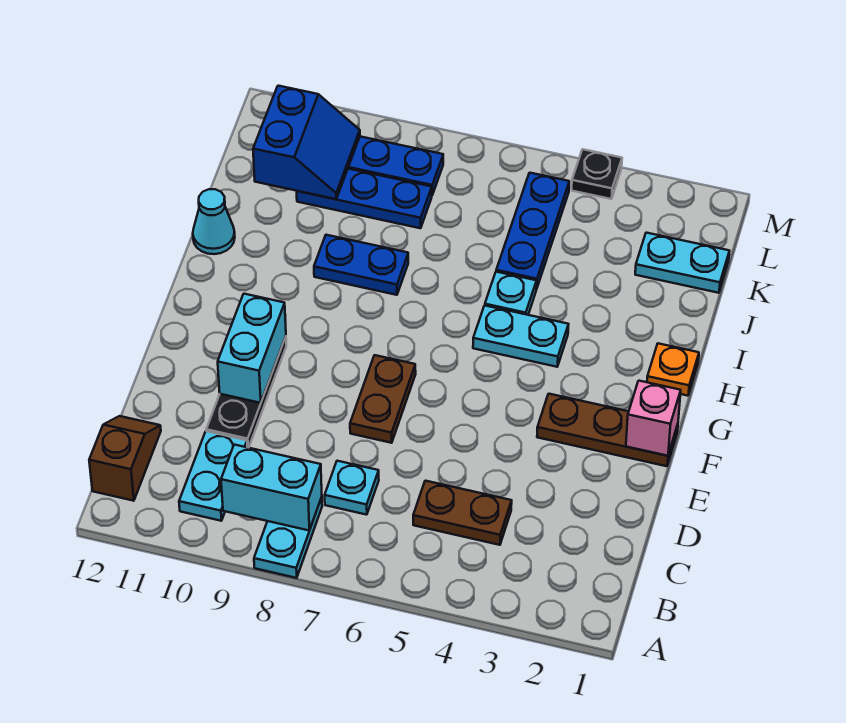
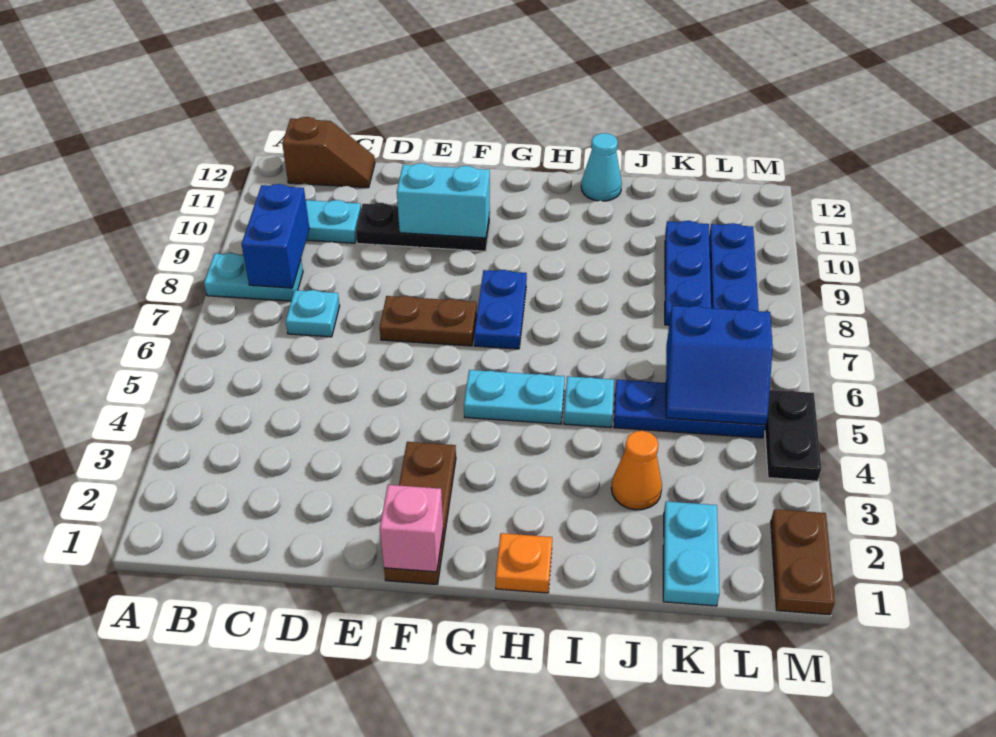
cyan brick B8:B9 level 2 -> blue brick B8:B9 level 2
brown plate C4:C5 level 1 -> brown plate M1:M2 level 1
cyan plate H4:H5 level 1 -> cyan plate G5:H5 level 1
blue plate I8:I9 level 1 -> blue plate G7:G8 level 1
none -> orange cone J3 level 1
blue slope K10:L11 level 2 top 11 -> blue slope K5:L6 level 2 top 6
black plate M4 level 1 -> black plate M4:M5 level 1

